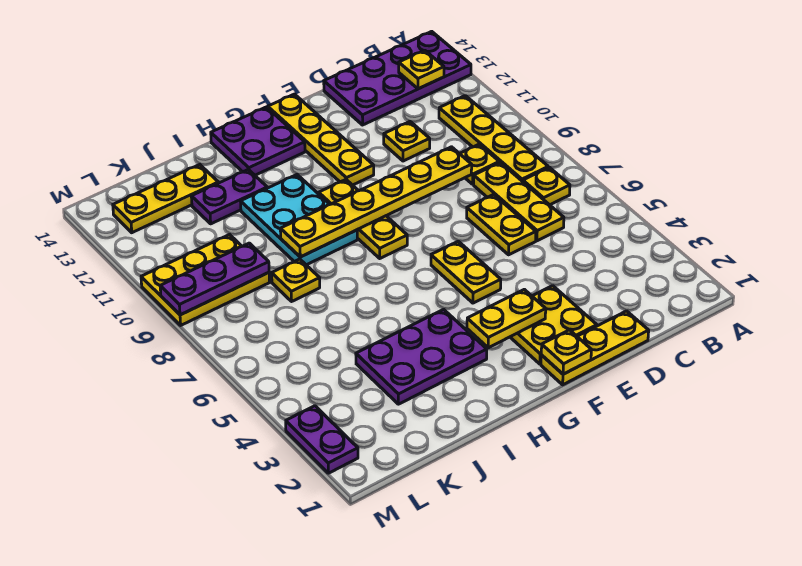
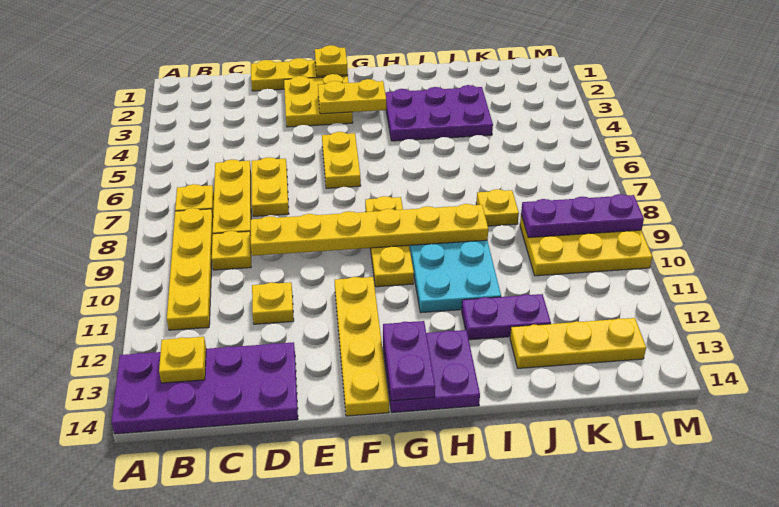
purple plate M2:M3 level 1 -> purple plate G13:G14 level 2

